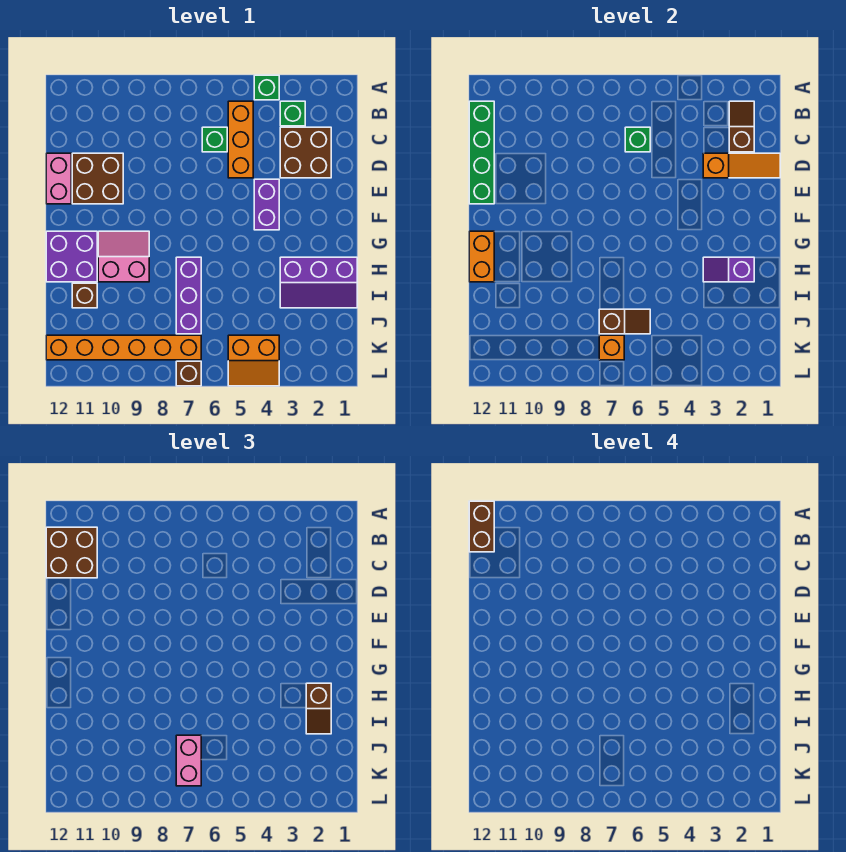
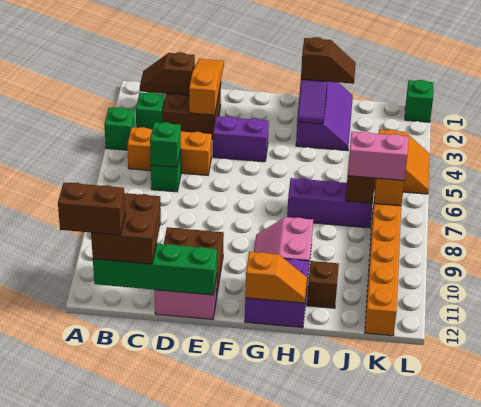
orange brick G12:H12 level 2 -> orange slope G12:H12 level 2 top G
none -> green brick L1 level 1
brown brick L7 level 1 -> none

